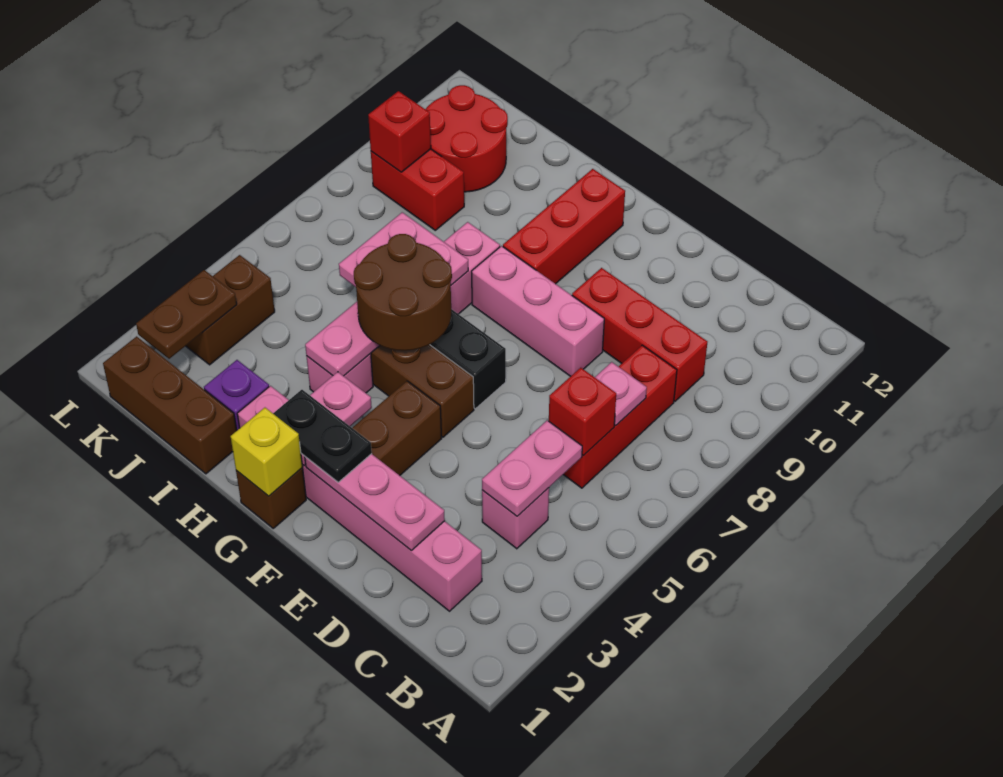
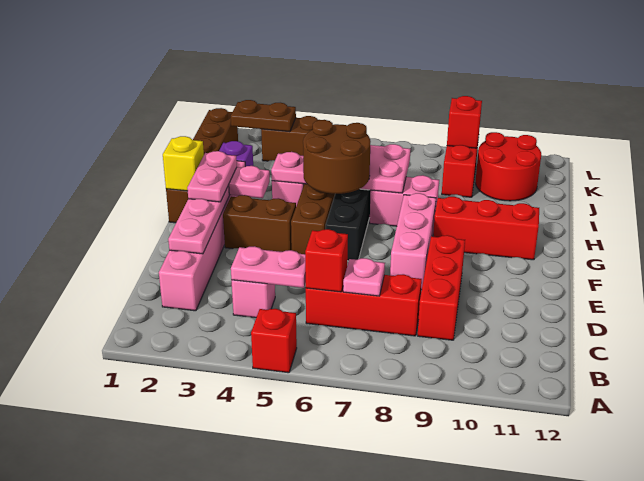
none -> red brick A5 level 1
black plate F2:G2 level 3 -> pink plate F2:G2 level 3

